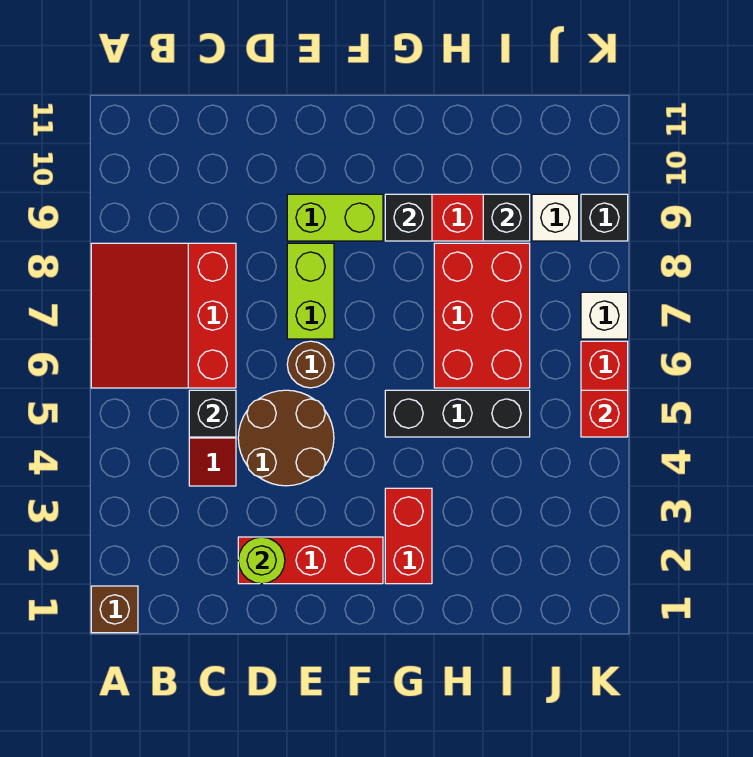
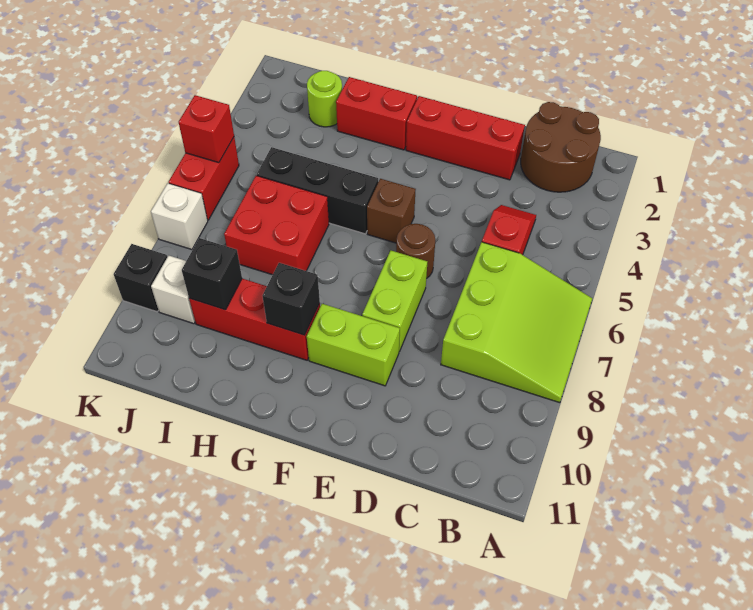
brown brick A1 level 1 -> brown brick F5 level 1
red slope A6:C8 level 1 top C -> lime slope A6:C8 level 1 top C
black brick C5 level 2 -> none
lime round brick D2 level 2 -> lime round brick I2 level 1
brown round brick D4:E5 level 1 -> brown round brick B1:C2 level 1
red brick G2:G3 level 1 -> red brick G2:H2 level 1
red brick H6:I8 level 1 -> red brick H6:I7 level 1

